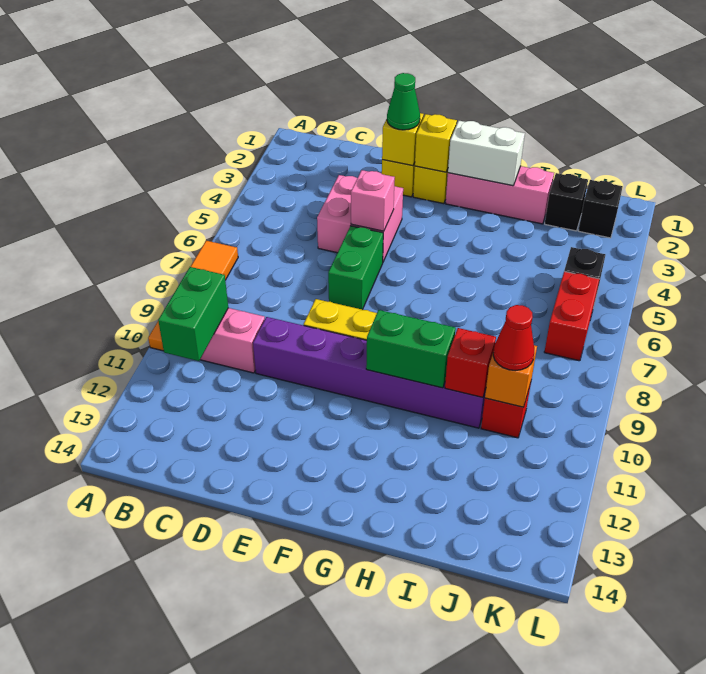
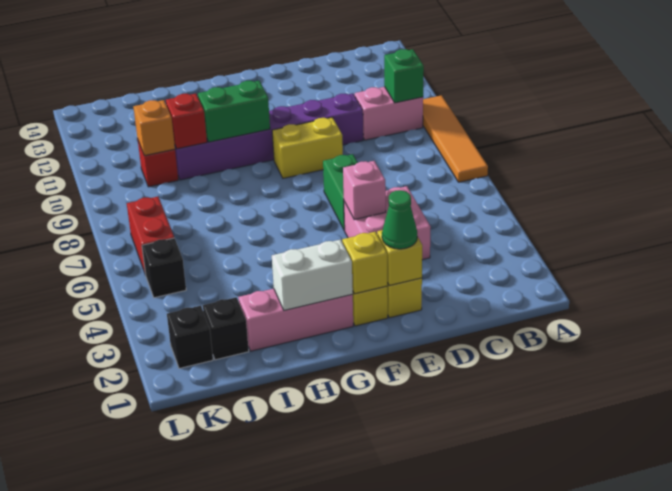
green brick B10:B11 level 2 -> green brick B10 level 2
red cone J10 level 3 -> none

